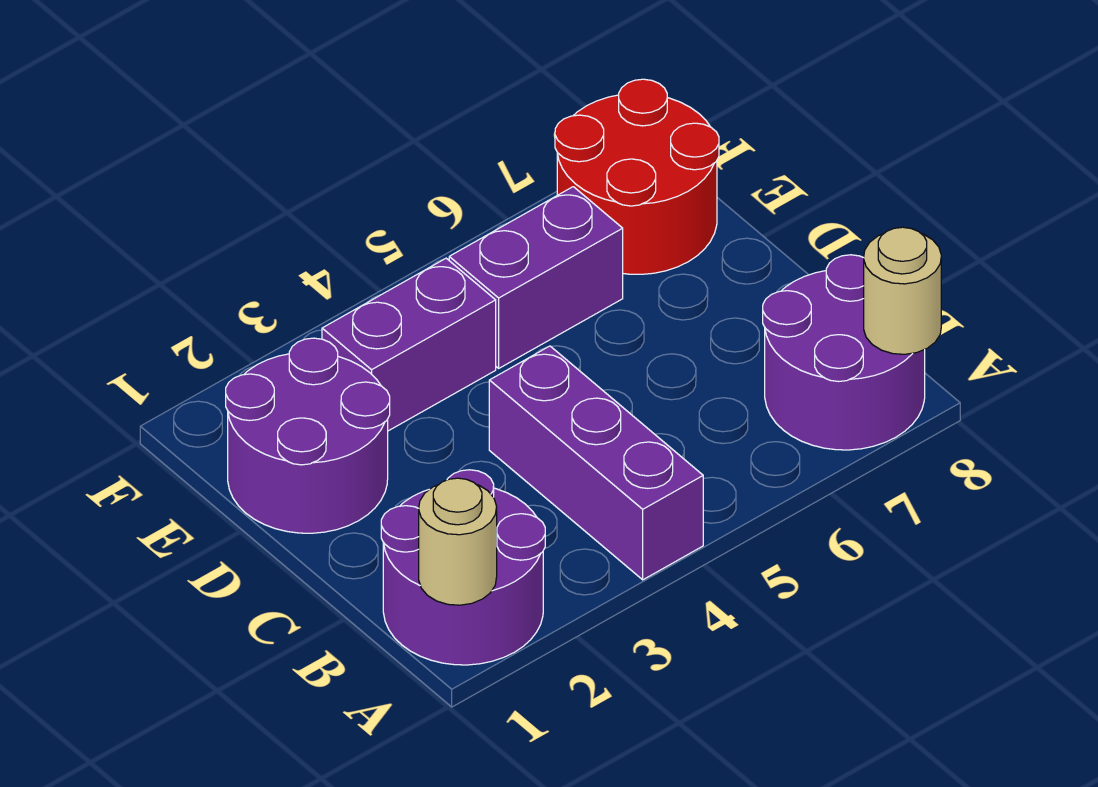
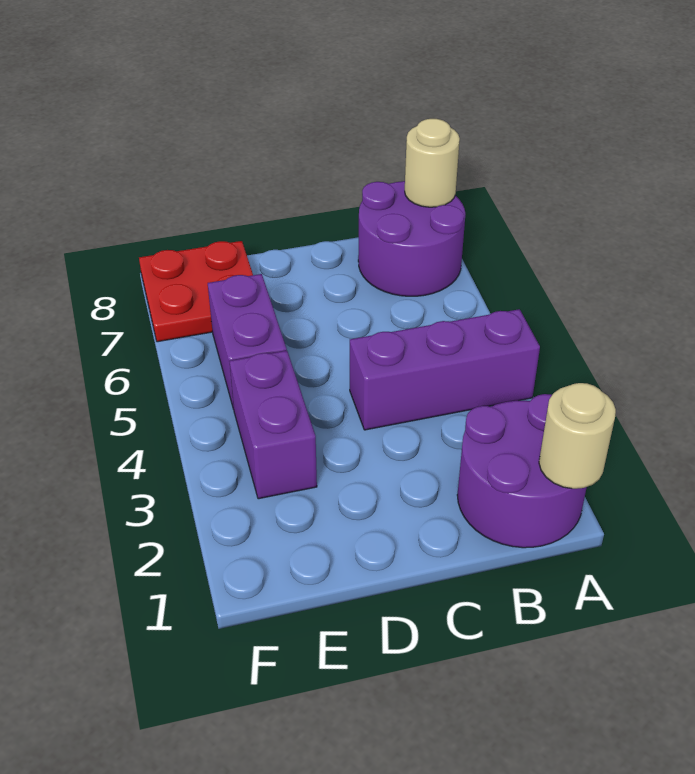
purple round brick D1:E2 level 1 -> none
red round brick E7:F8 level 1 -> red plate E7:F8 level 1

